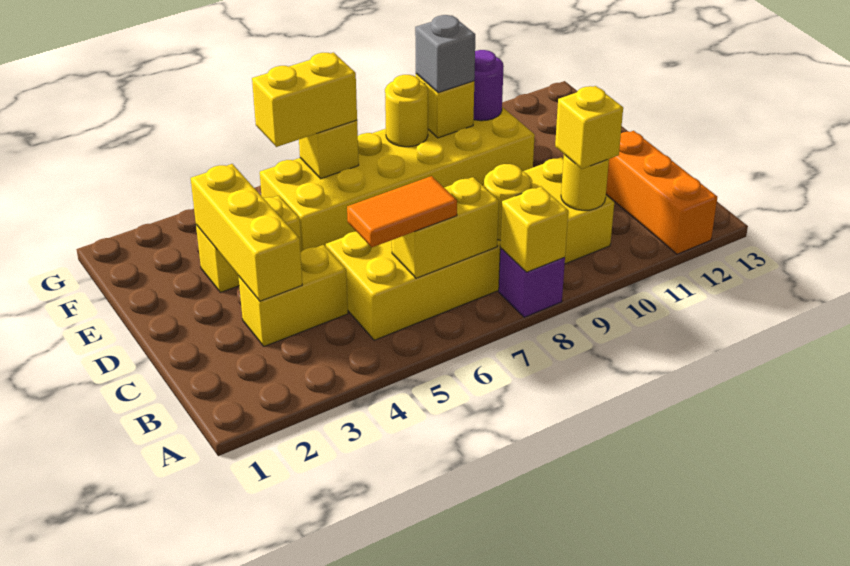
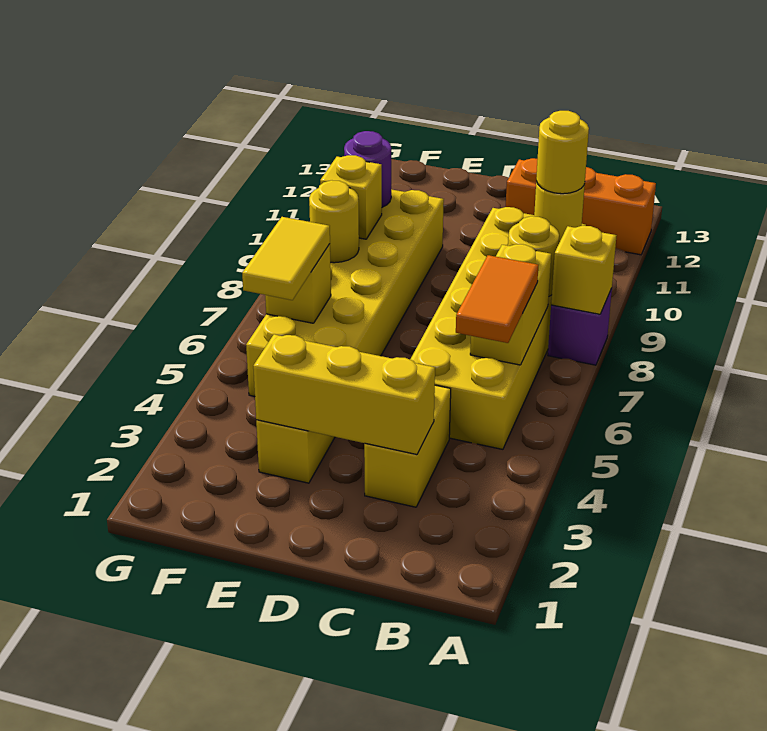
yellow brick B10 level 3 -> yellow round brick B10 level 3
yellow brick F5:F6 level 3 -> yellow tile F5:F6 level 3
grey brick F9 level 3 -> none

